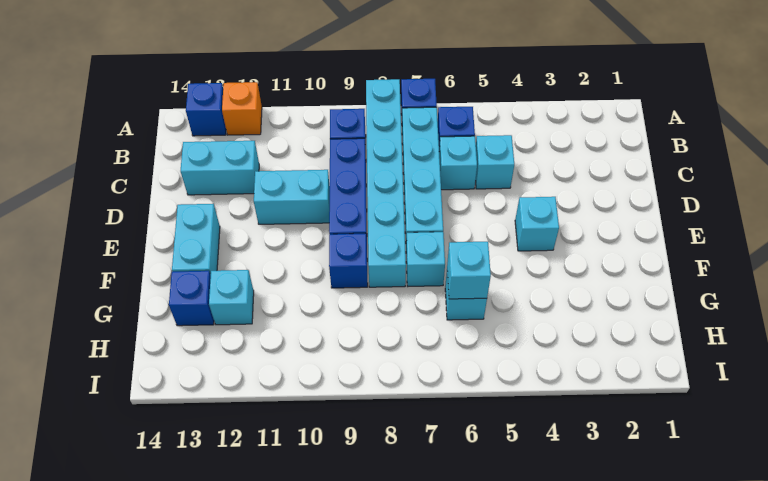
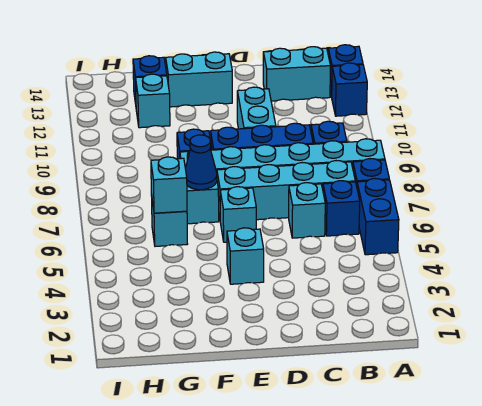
none -> blue brick A5:A6 level 1
orange brick A12 level 1 -> blue brick A12 level 1
cyan brick C5 level 1 -> cyan brick E6 level 1
cyan brick C12:C13 level 1 -> cyan brick B13:C13 level 1
none -> blue cone F7 level 2

